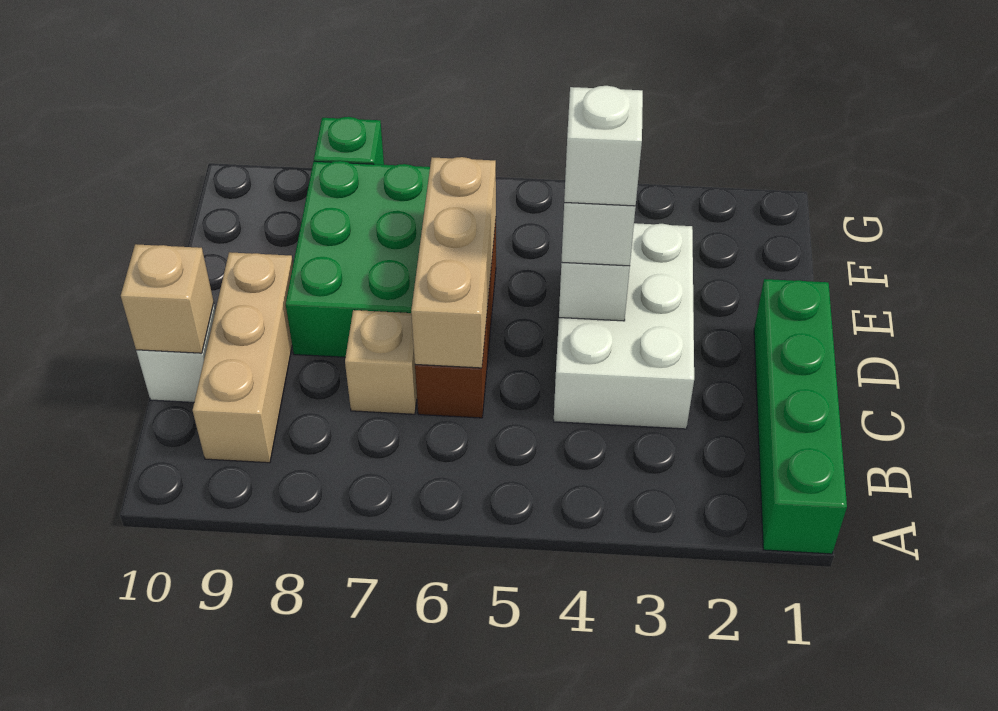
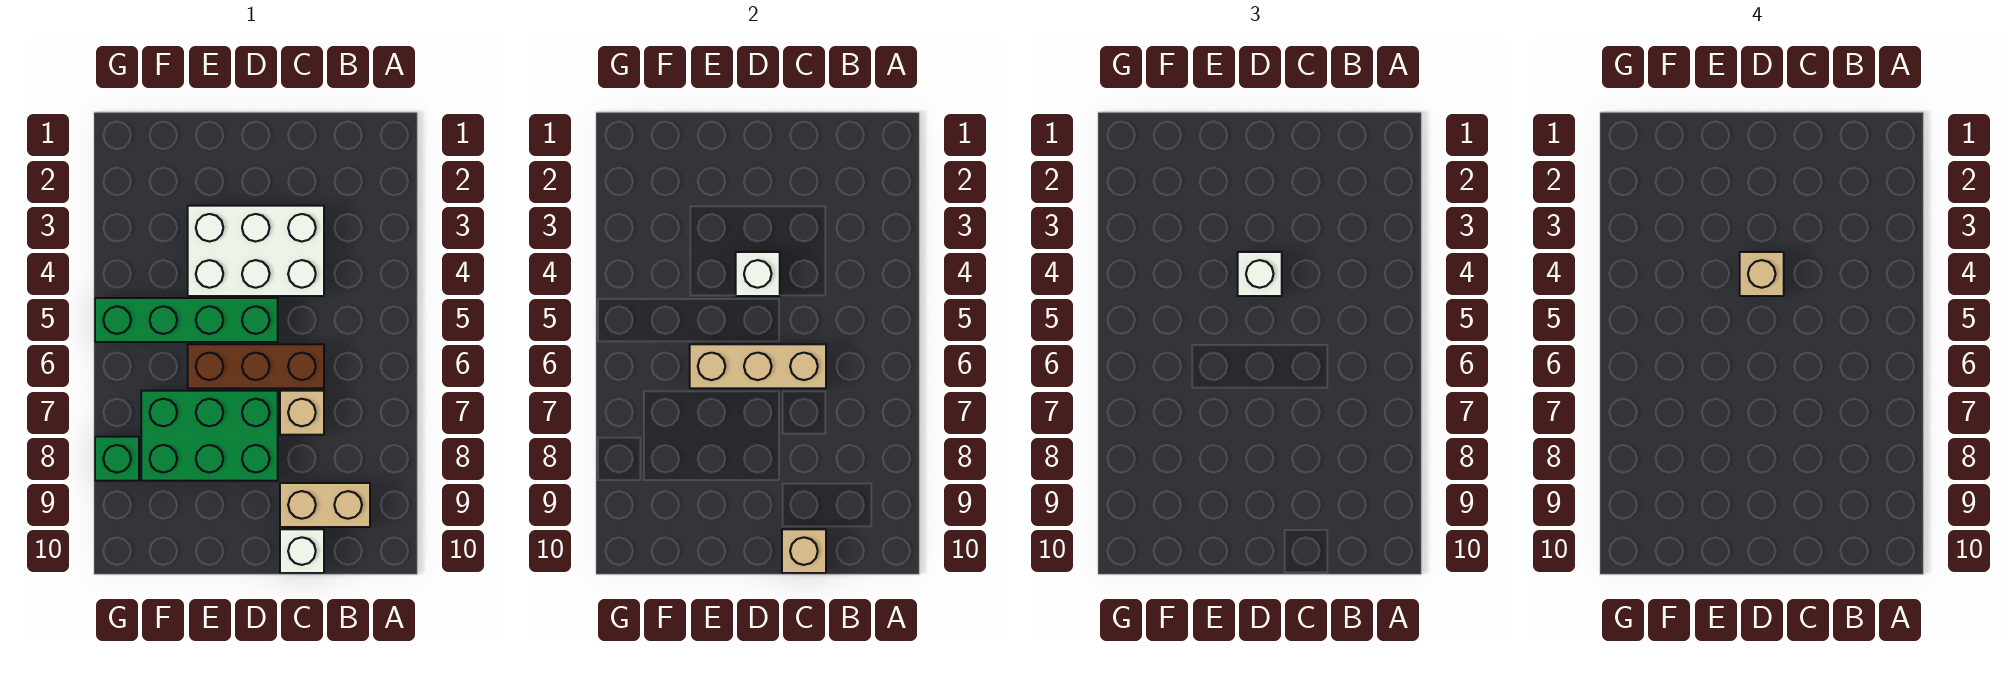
green brick A1:D1 level 1 -> green brick D5:G5 level 1
tan brick B9:D9 level 1 -> tan brick B9:C9 level 1
white brick D4 level 4 -> tan brick D4 level 4

